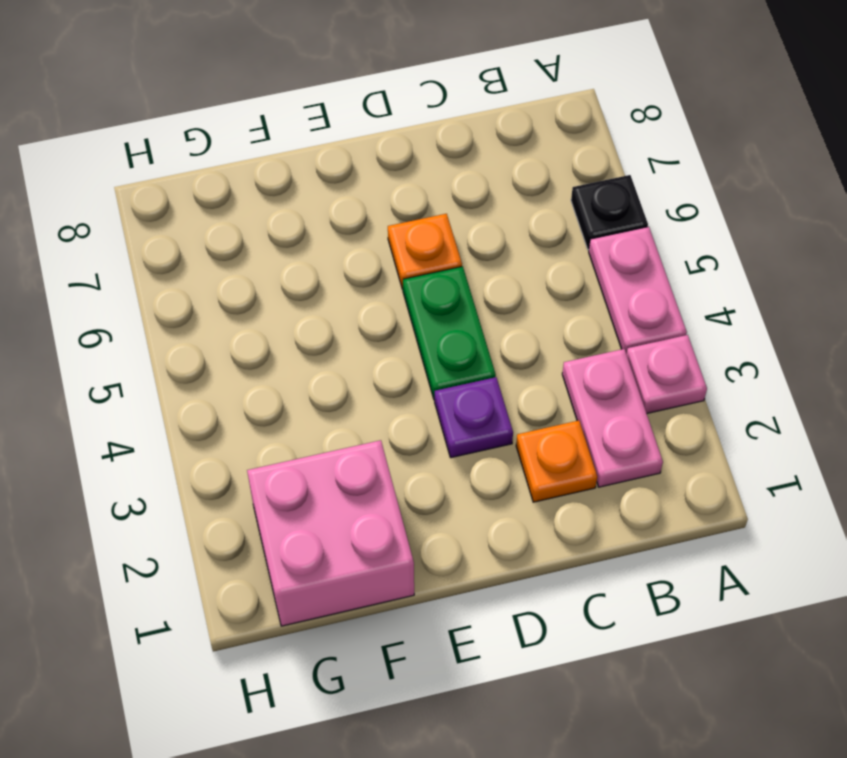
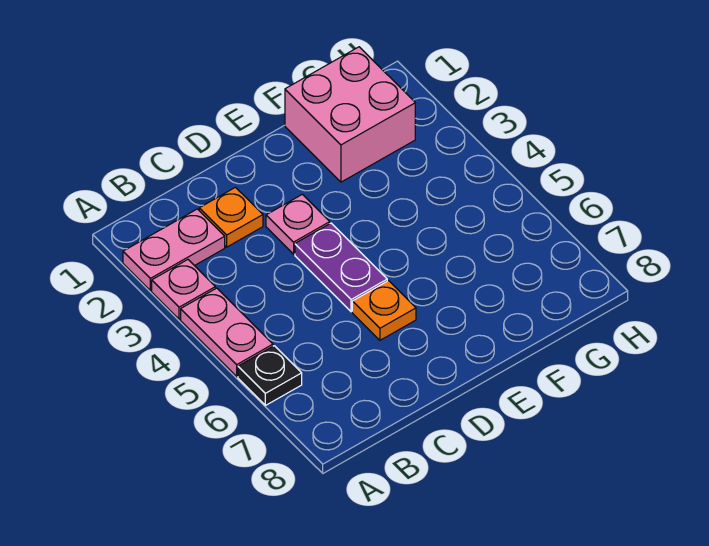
pink plate B2:B3 level 1 -> pink plate A2:B2 level 1
purple plate D3 level 1 -> pink plate D3 level 1
green plate D4:D5 level 1 -> purple plate D4:D5 level 1

